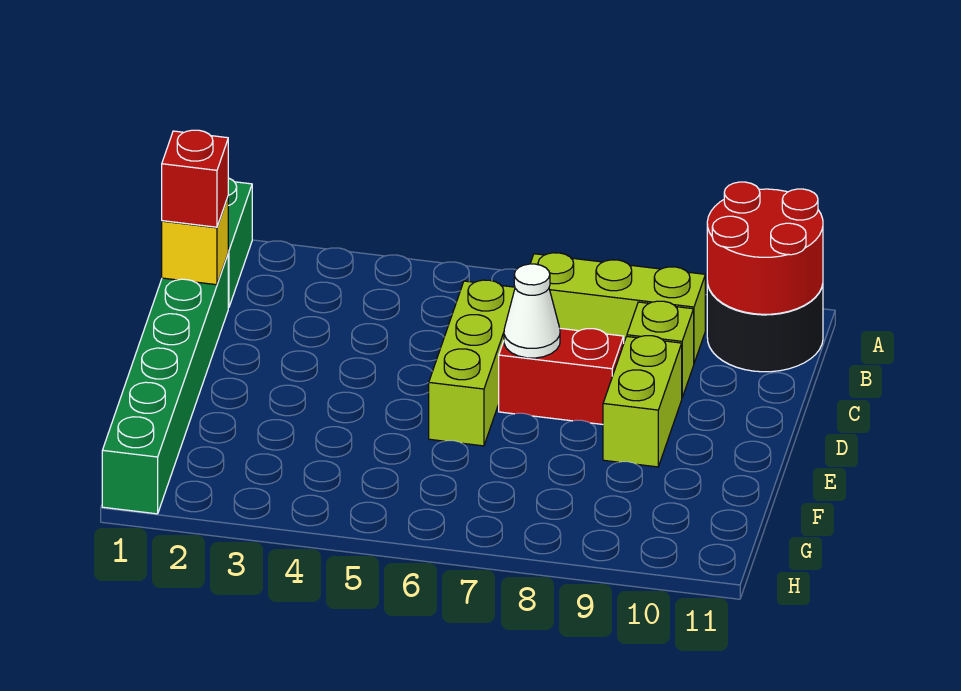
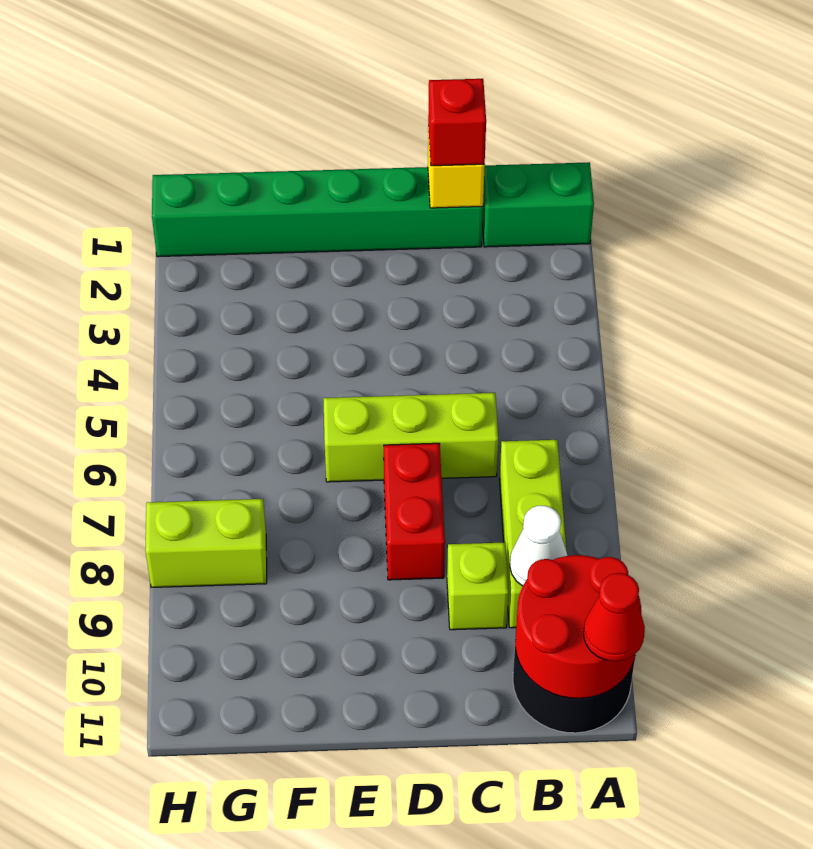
none -> red cone A11 level 3
white cone D7 level 2 -> white cone B9 level 2
lime brick D9:E9 level 1 -> lime brick G8:H8 level 1

